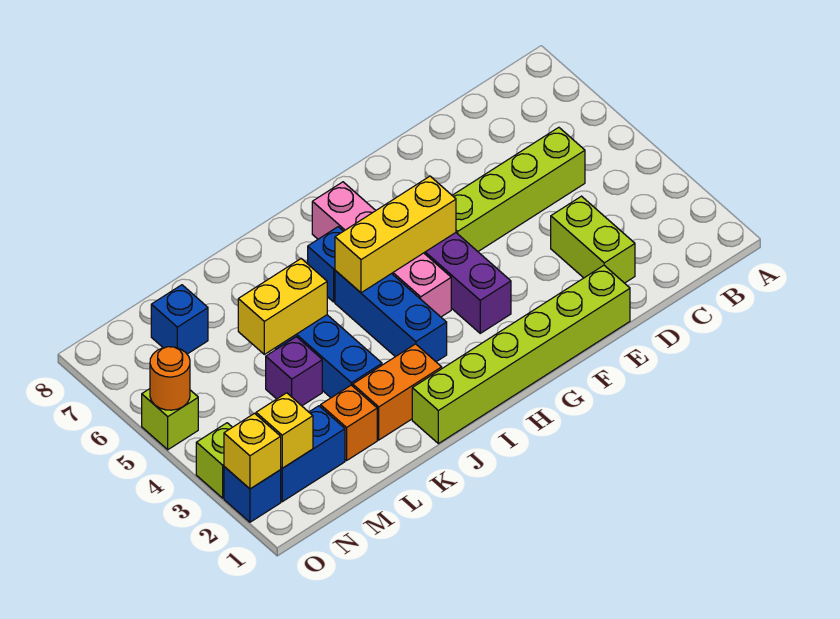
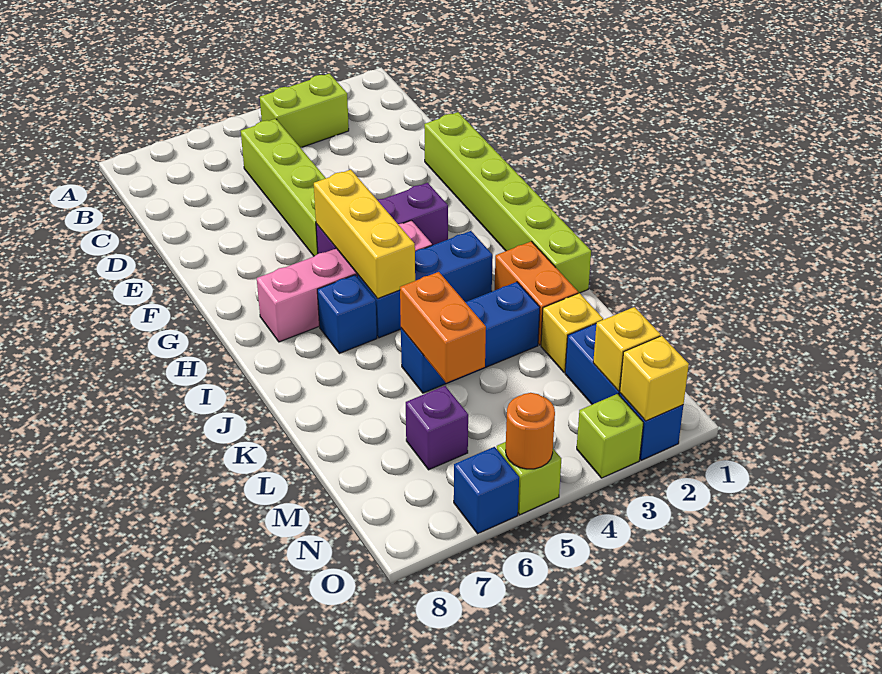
lime brick D2:D3 level 1 -> lime brick B3:B4 level 1
yellow brick K5:L5 level 2 -> orange brick K5:L5 level 2
orange brick L2 level 1 -> yellow brick L2 level 1
purple brick L4 level 1 -> purple brick M6 level 1
blue brick M7 level 1 -> blue brick O6 level 1

